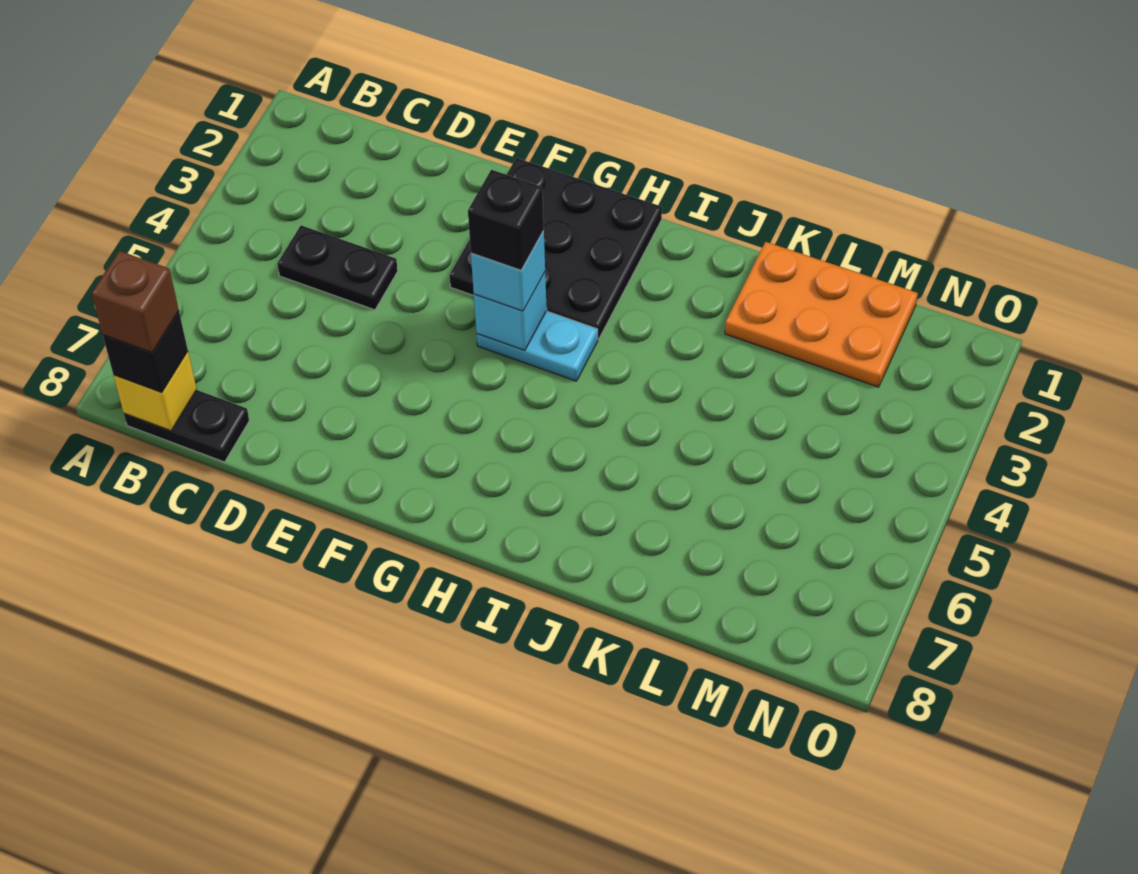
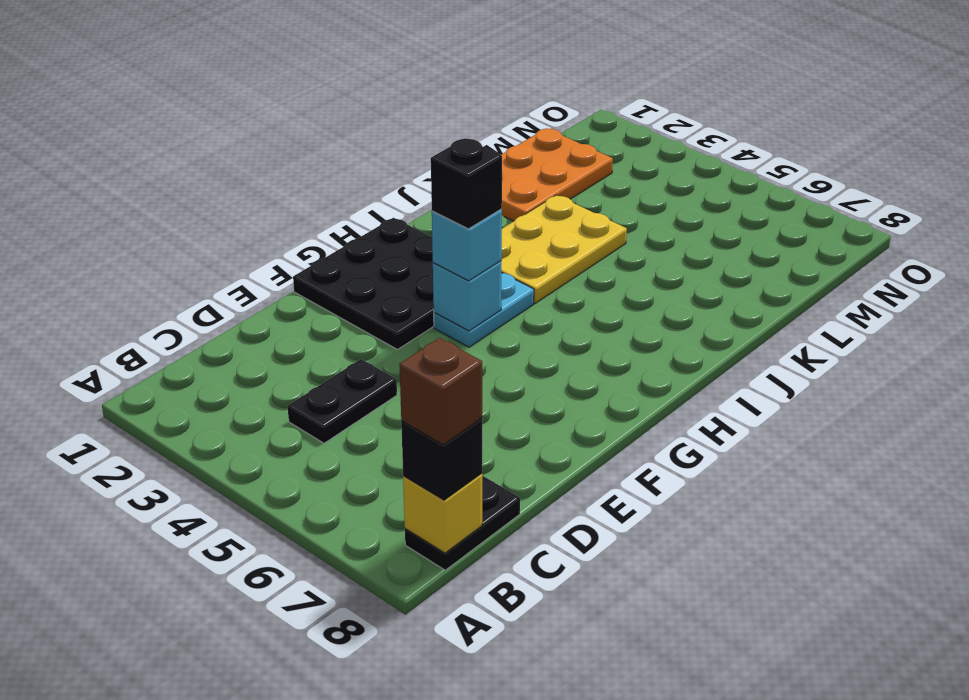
none -> yellow plate I3:K4 level 1

